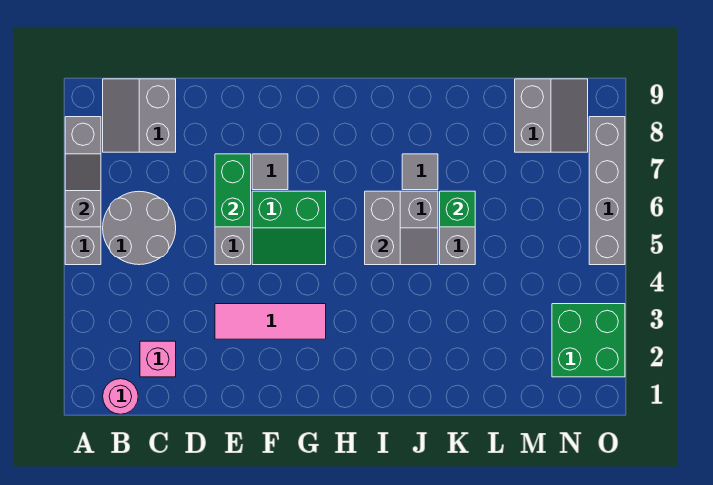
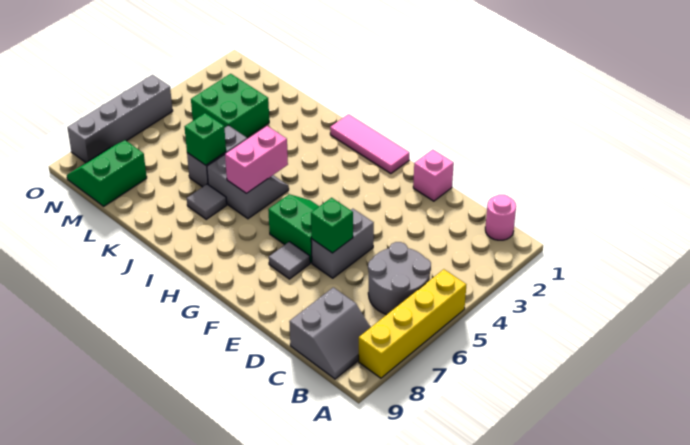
grey brick A5:A8 level 1 -> yellow brick A5:A8 level 1
grey slope A6:A7 level 2 top 6 -> none
pink brick C2 level 1 -> pink brick E1 level 1
pink tile E3:G3 level 1 -> pink tile G1:I1 level 1
green brick E6:E7 level 2 -> green brick E6 level 2
grey brick I5:I6 level 2 -> pink brick I5:I6 level 2
grey slope M8:N9 level 1 top M -> green slope M8:N9 level 1 top M
green brick N2:O3 level 1 -> green brick L3:M4 level 1

